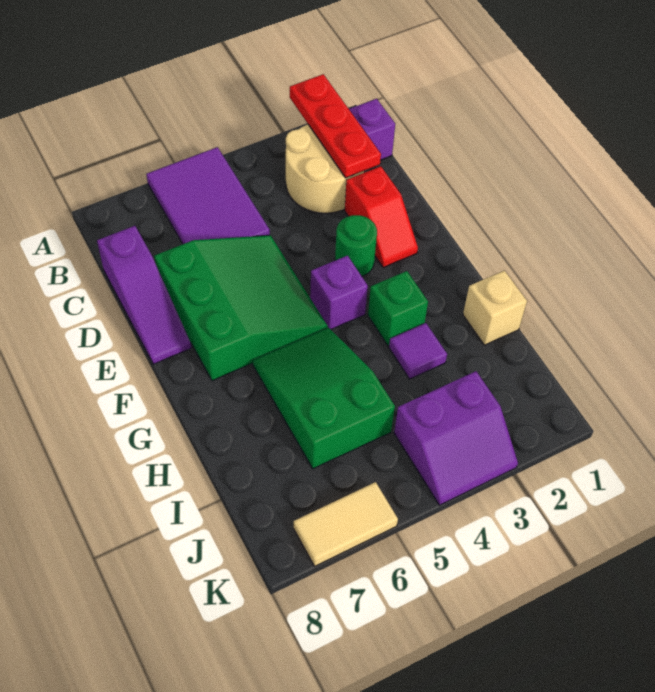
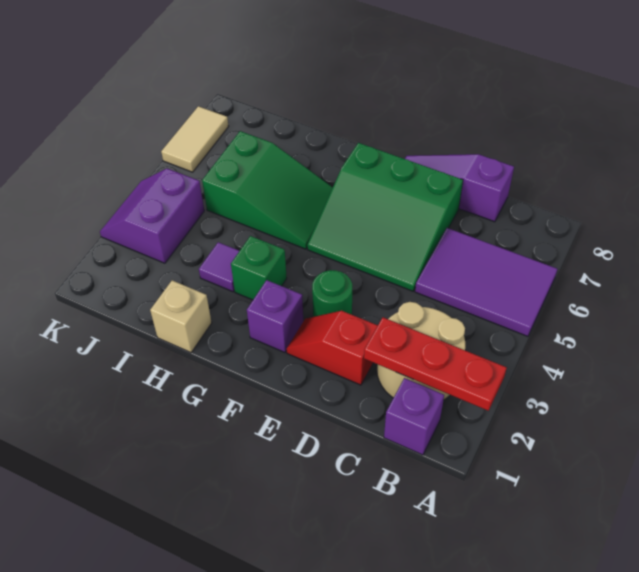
purple brick F4 level 1 -> purple brick F2 level 1

